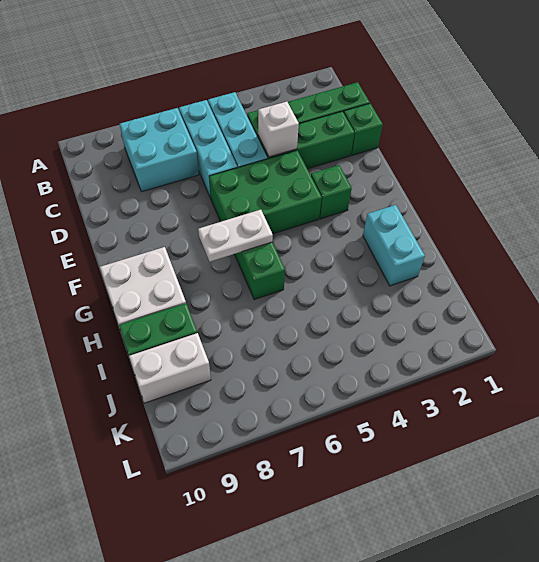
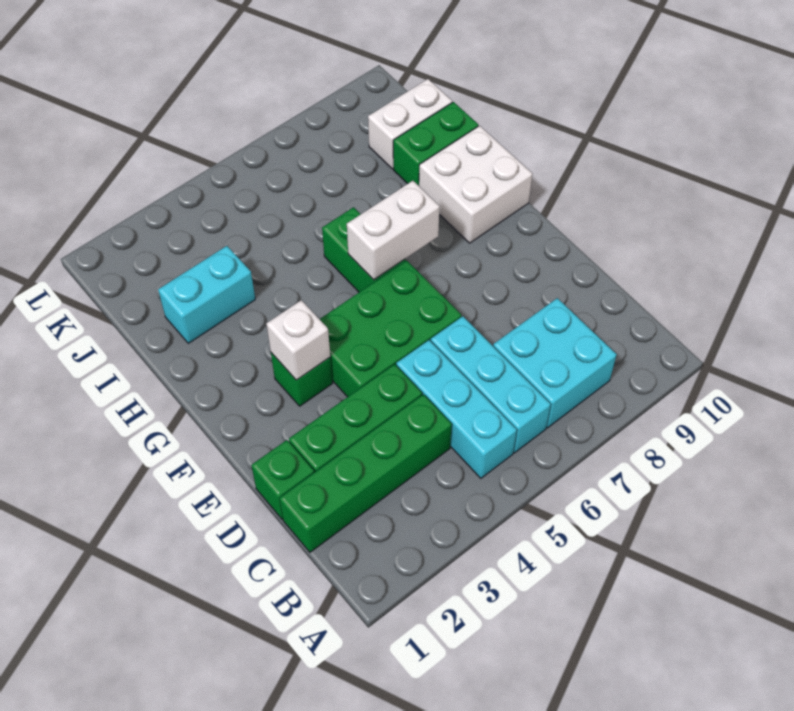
white brick D4 level 2 -> white brick F3 level 2
white plate G6:G7 level 2 -> white brick G6:G7 level 2
cyan brick H2:I2 level 1 -> cyan brick I2:I3 level 1

